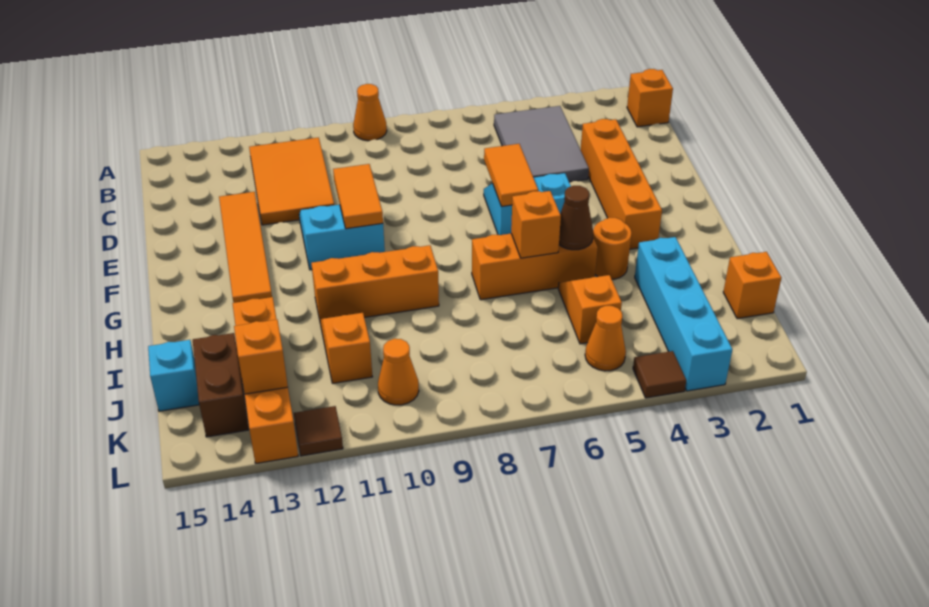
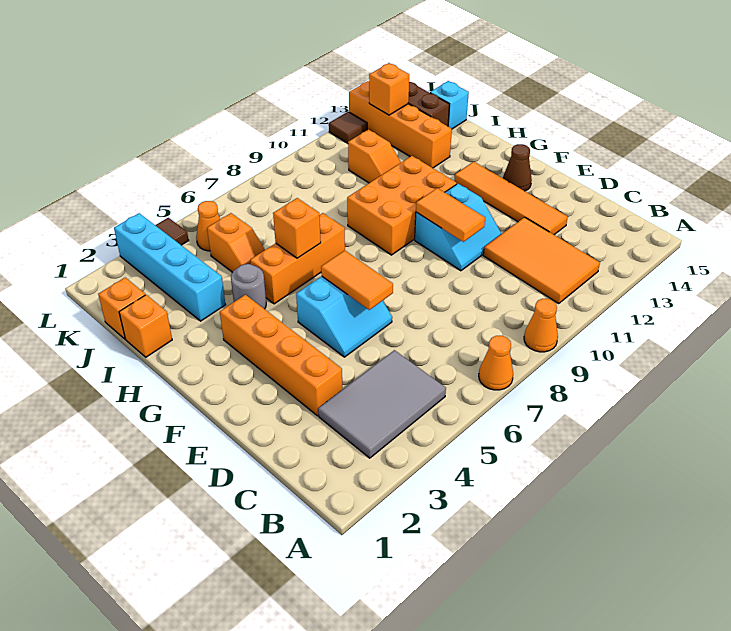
orange brick B1 level 1 -> orange brick I1 level 1
grey tile B4:D5 level 1 -> grey tile B3:C5 level 1
orange round brick H4 level 1 -> grey round brick H4 level 1
brown cone H5 level 2 -> brown cone F14 level 1
orange brick H9:H11 level 1 -> orange brick G9:H11 level 1
orange cone K10 level 1 -> orange cone A7 level 1

